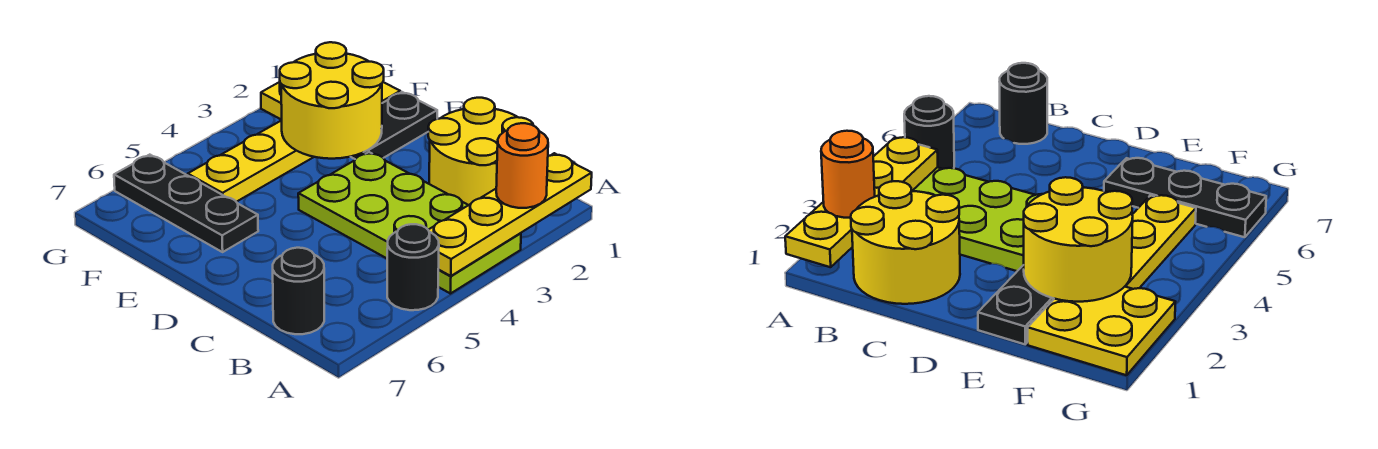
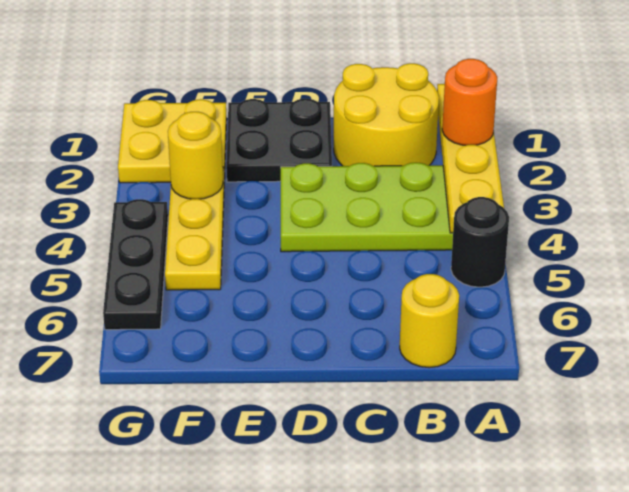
black round brick B7 level 1 -> yellow round brick B7 level 1
black plate E1:E2 level 1 -> black plate D1:E2 level 1
yellow round brick E2:F3 level 2 -> yellow round brick F3 level 2
black plate E6:G6 level 1 -> black plate G4:G6 level 1

